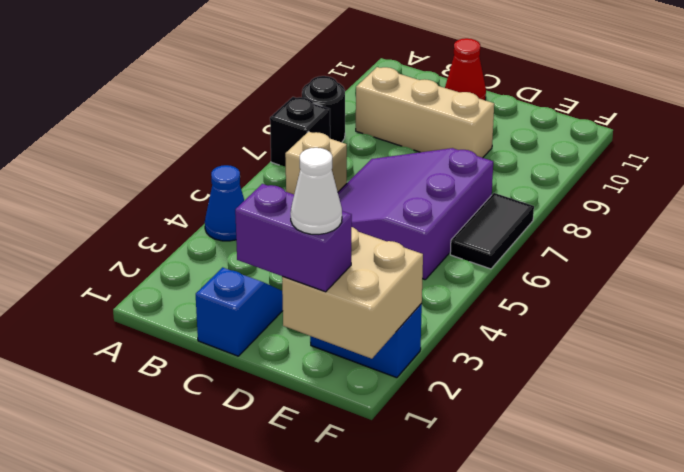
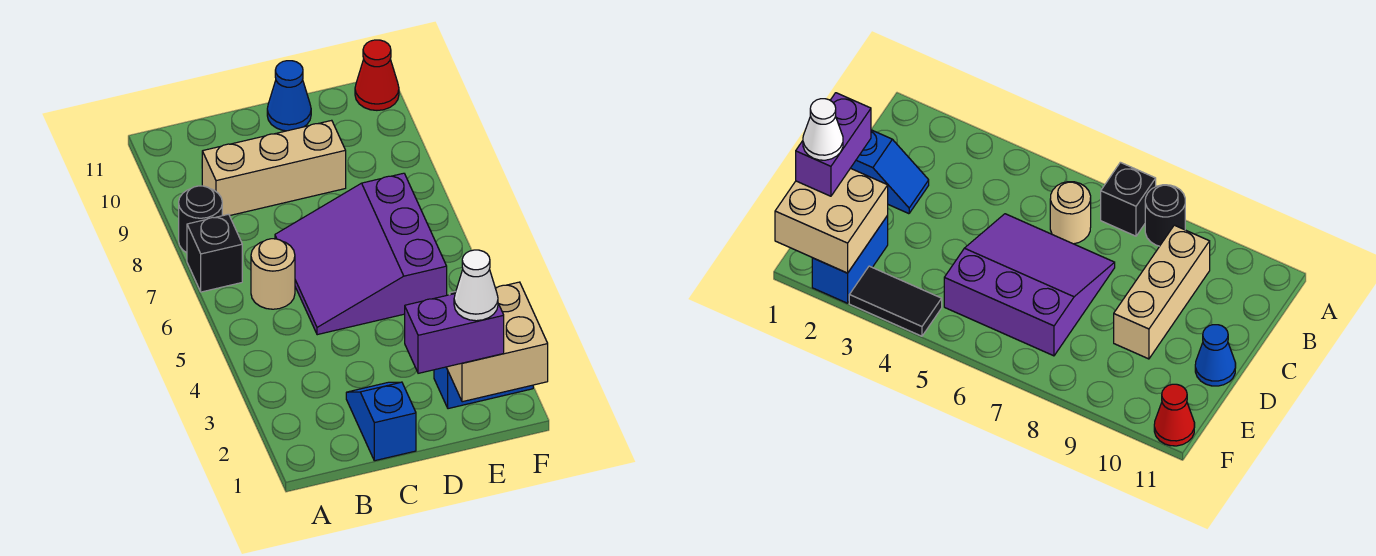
blue cone A4 level 1 -> blue cone D11 level 1
tan brick B6 level 1 -> tan round brick B6 level 1
red cone C11 level 1 -> red cone F11 level 1
black tile F6:F7 level 1 -> black tile F3:F4 level 1

